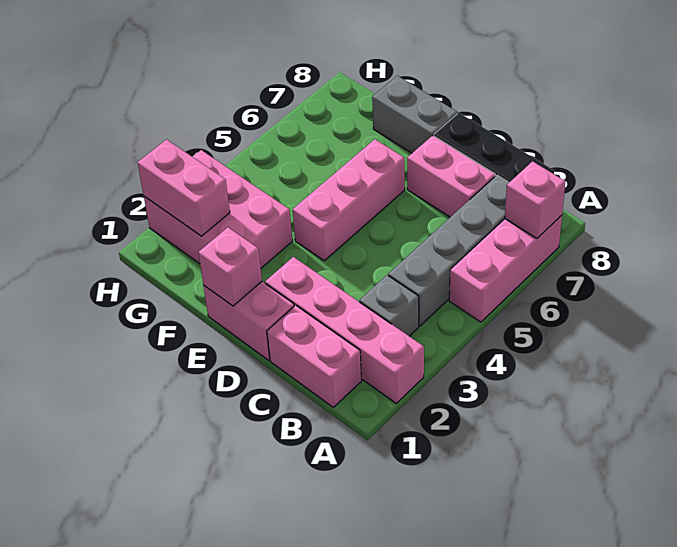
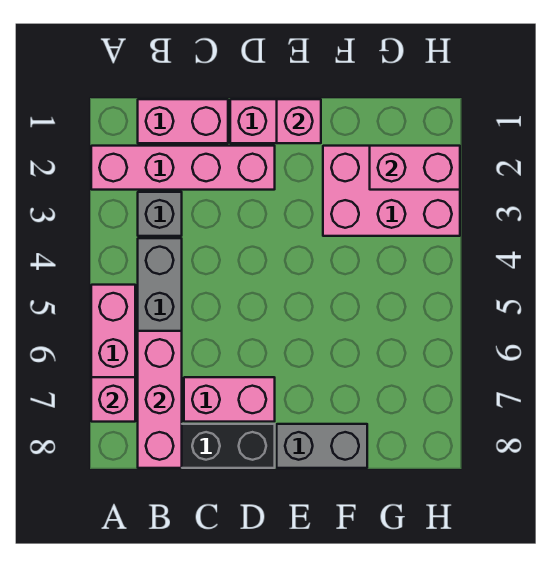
pink brick E4:E6 level 1 -> pink brick B6:B8 level 2

